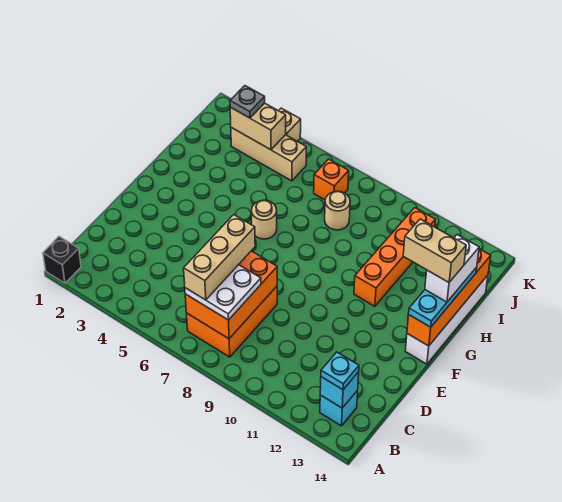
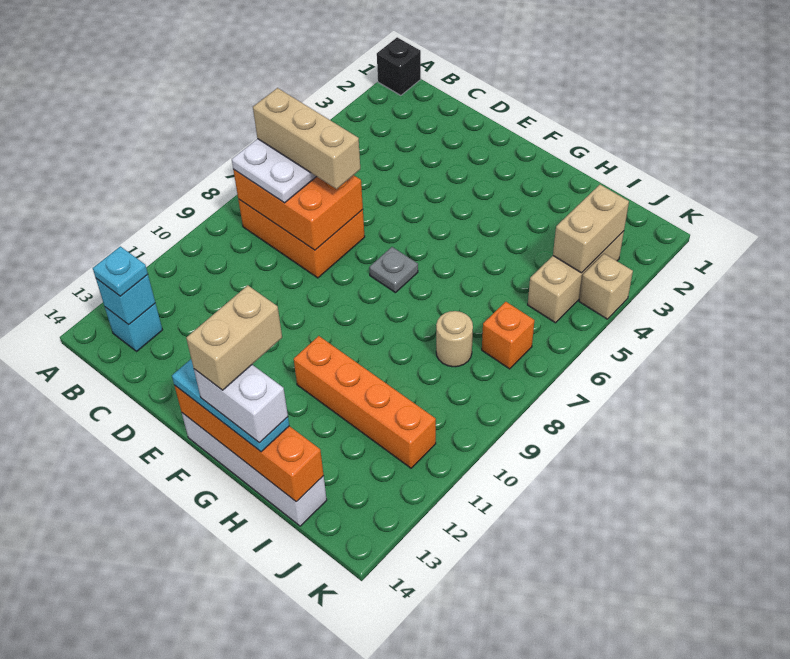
tan round brick G6 level 1 -> none
grey plate J3 level 3 -> grey plate F7 level 1

